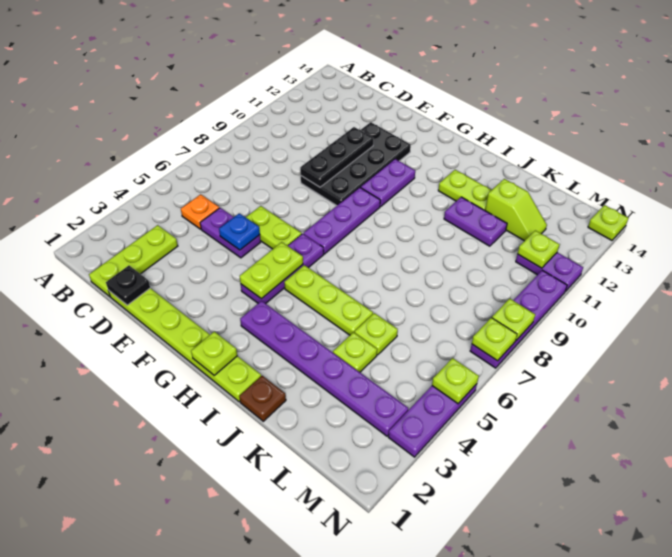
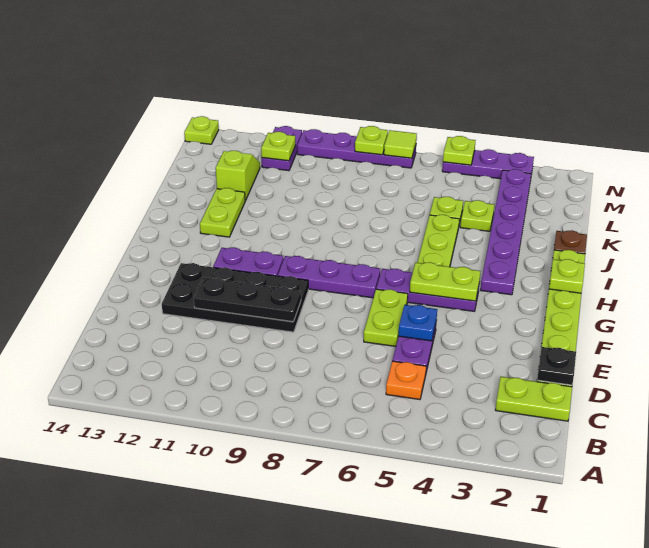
lime plate C1:C3 level 1 -> lime plate C1:C2 level 1
purple plate J11:K11 level 1 -> none
lime plate N7 level 2 -> lime tile N7 level 2

